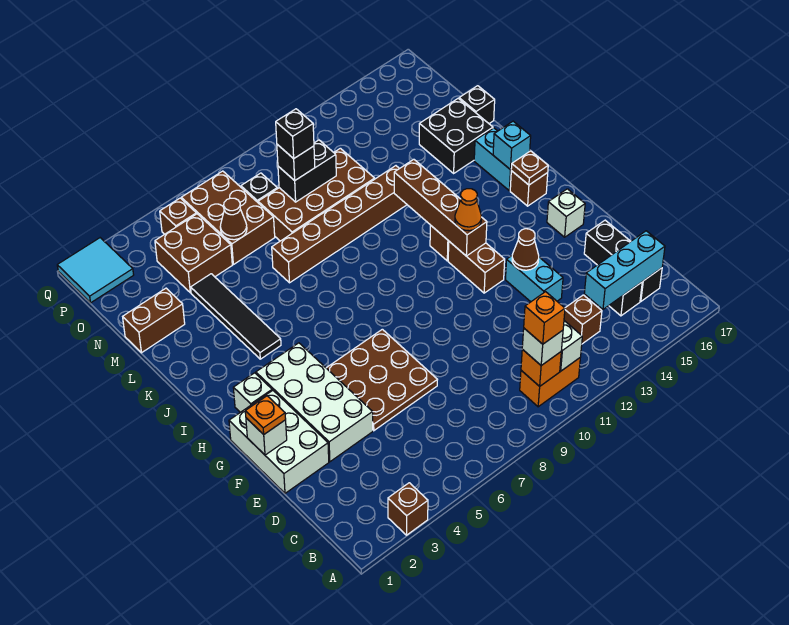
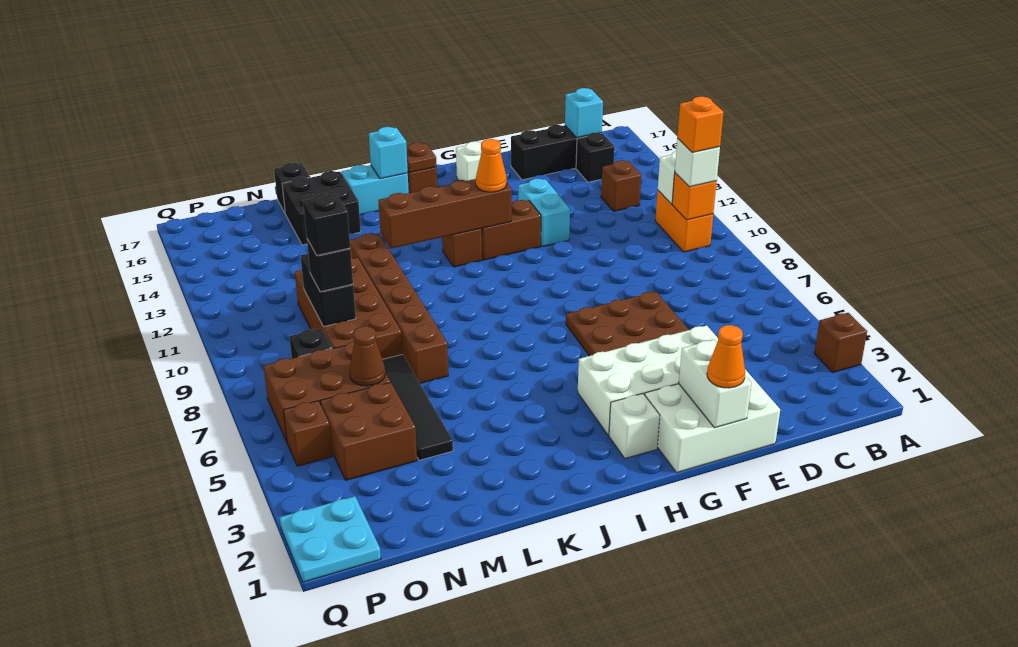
cyan brick C14:C16 level 2 -> cyan brick C16 level 2
cyan brick E13:F13 level 1 -> cyan brick F12:F13 level 1
white brick F1 level 2 -> white brick F1:F2 level 2
orange plate F1 level 3 -> orange cone F1 level 3
brown cone F13 level 2 -> none
black tile J4:M4 level 1 -> black tile M4:M7 level 1
brown brick M1:M2 level 1 -> none
cyan tile P1:Q2 level 1 -> cyan plate P1:Q2 level 1

